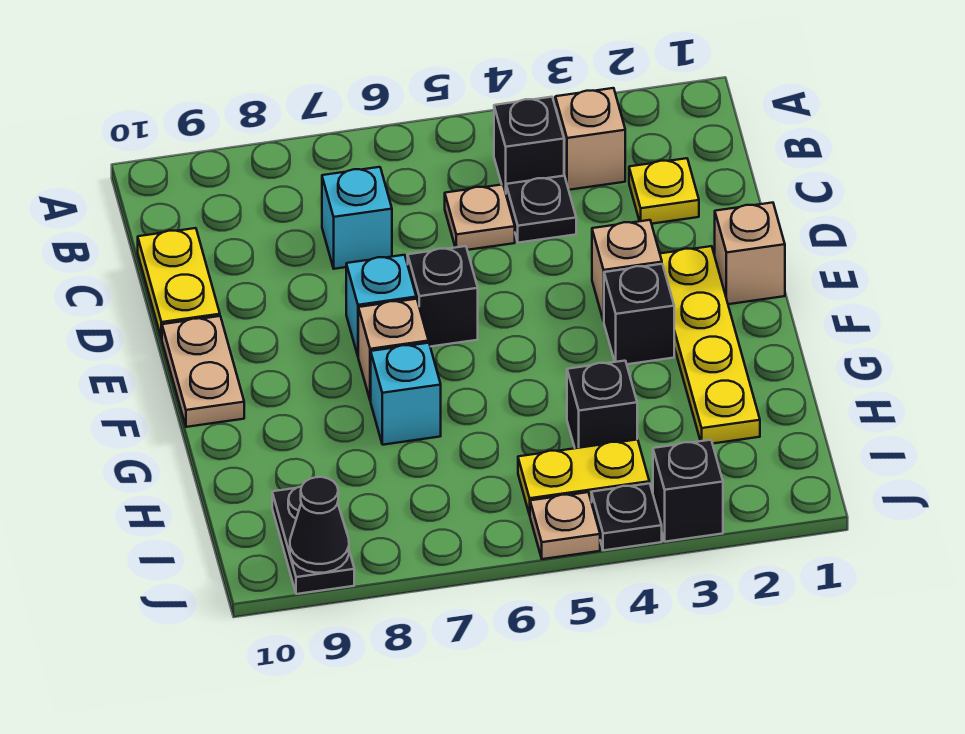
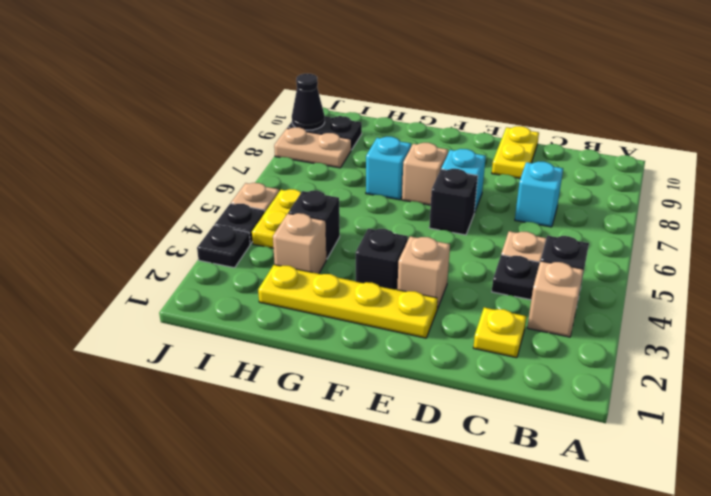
yellow plate C10:D10 level 1 -> yellow plate D9:D10 level 1
tan brick E1 level 1 -> tan brick H3 level 1
tan plate E10:F10 level 1 -> tan plate I8:J8 level 1
black brick J3 level 1 -> black plate J3 level 1

